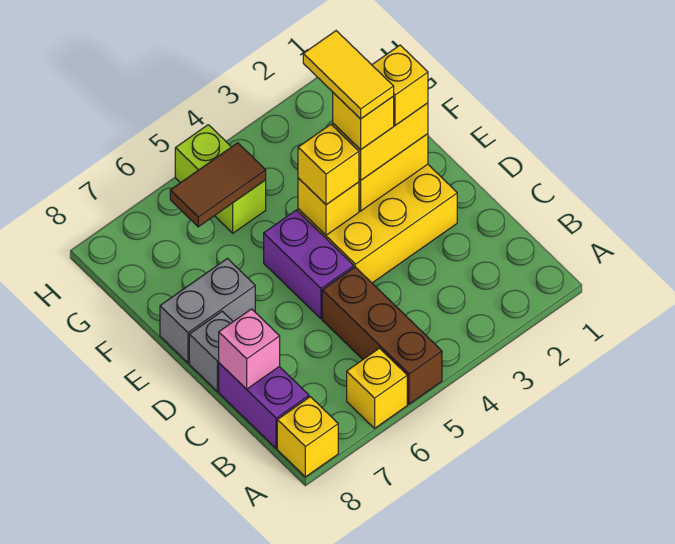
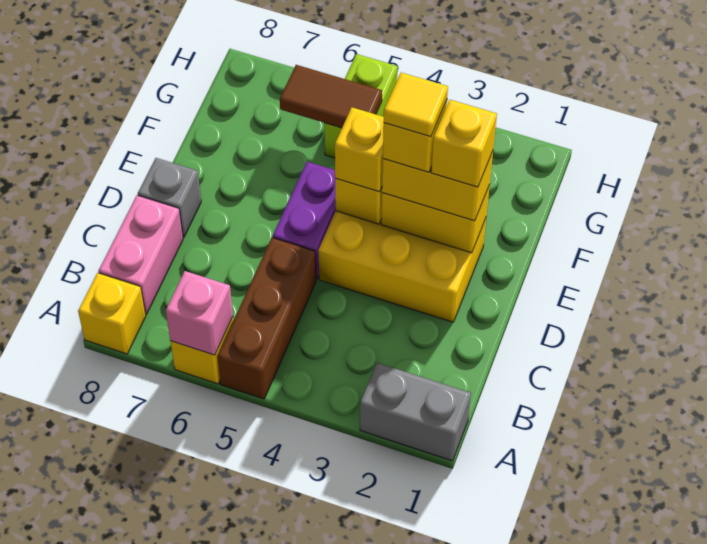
purple brick B8:C8 level 1 -> pink brick B8:C8 level 1
pink brick C8 level 2 -> pink brick A6 level 2
yellow tile E3:F3 level 5 -> yellow tile E3 level 5
grey brick E7:E8 level 1 -> grey brick A1:A2 level 1

